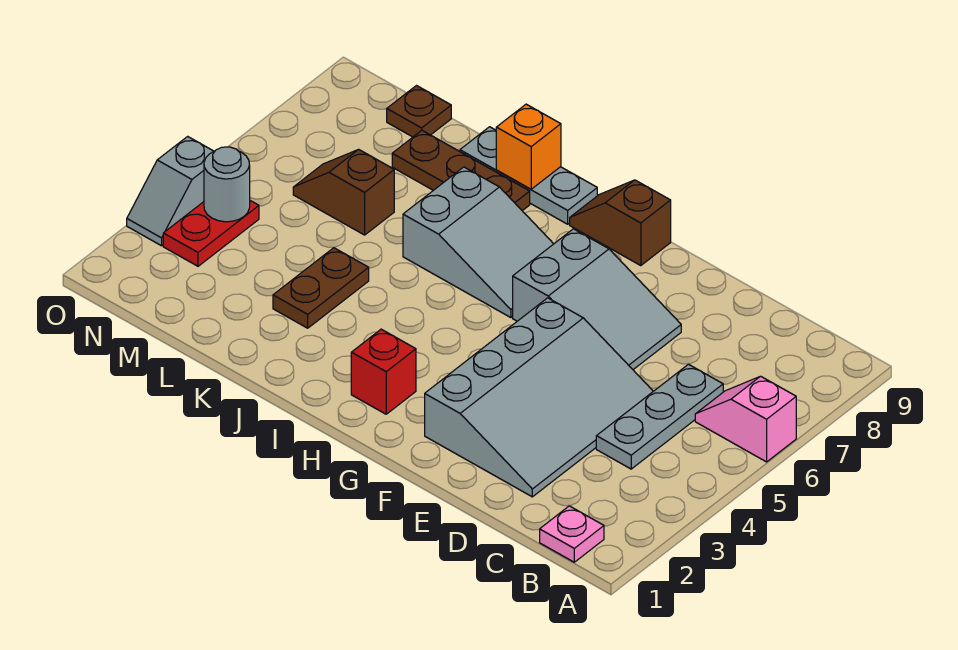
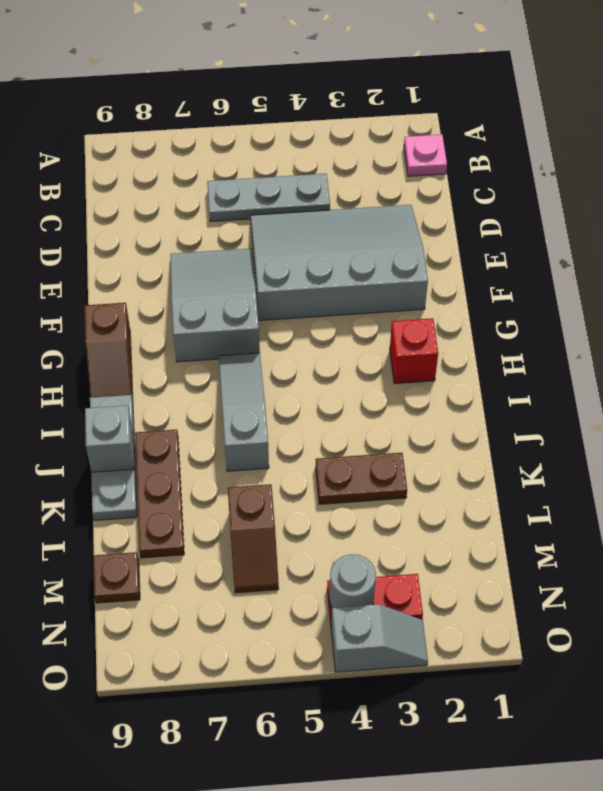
pink slope A6:B6 level 1 top A -> none
grey slope H6:J7 level 1 top J -> grey slope H6:J6 level 1 top J
orange brick J9 level 2 -> grey brick J9 level 2

